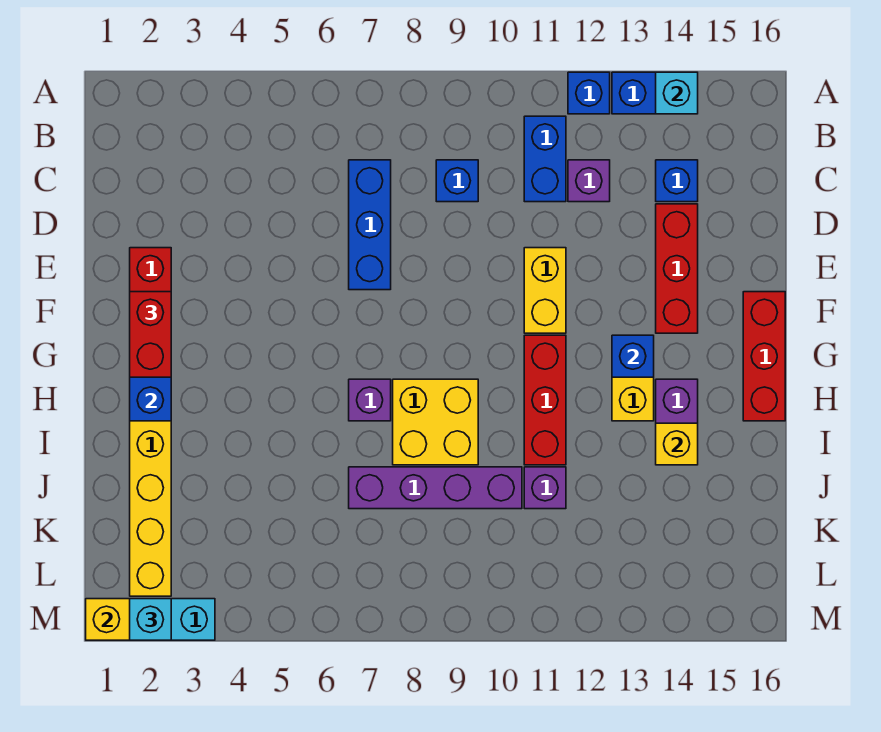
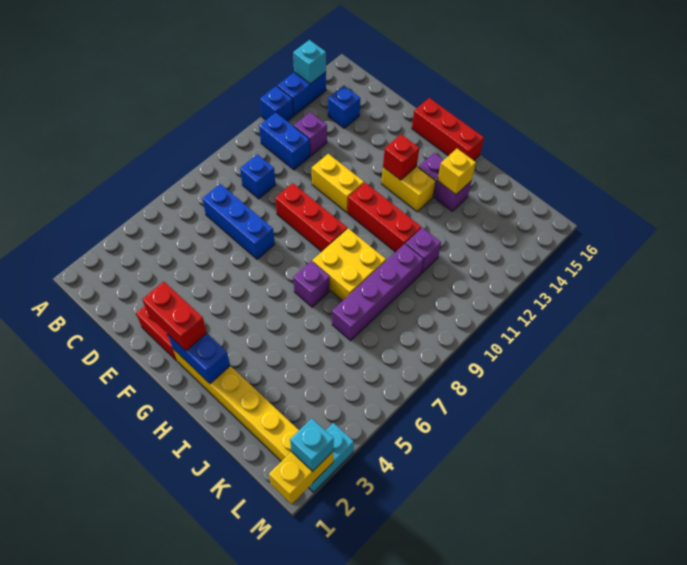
red brick D14:F14 level 1 -> red brick E9:G9 level 1
blue brick G13 level 2 -> red brick G13 level 2

